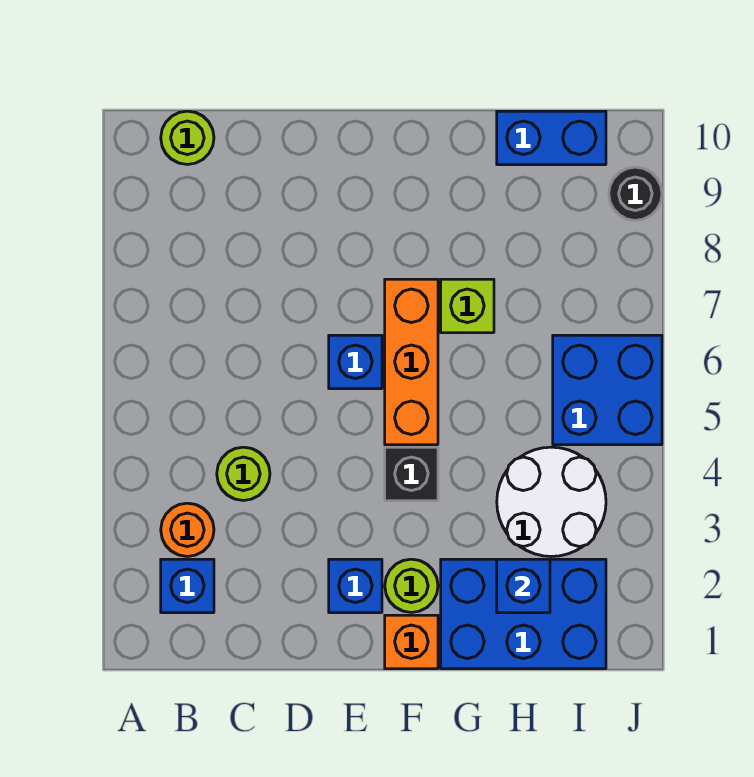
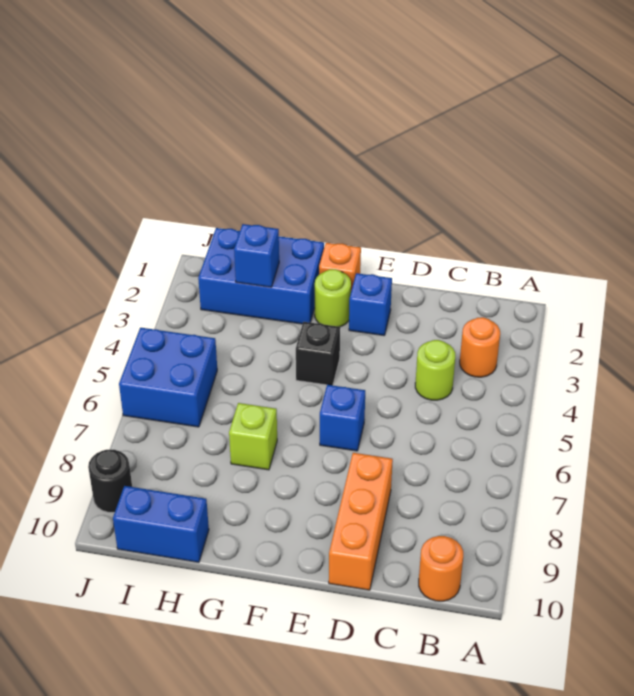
blue brick B2 level 1 -> none
lime round brick B10 level 1 -> orange round brick B10 level 1
orange brick F5:F7 level 1 -> orange brick D8:D10 level 1
white round brick H3:I4 level 1 -> none

